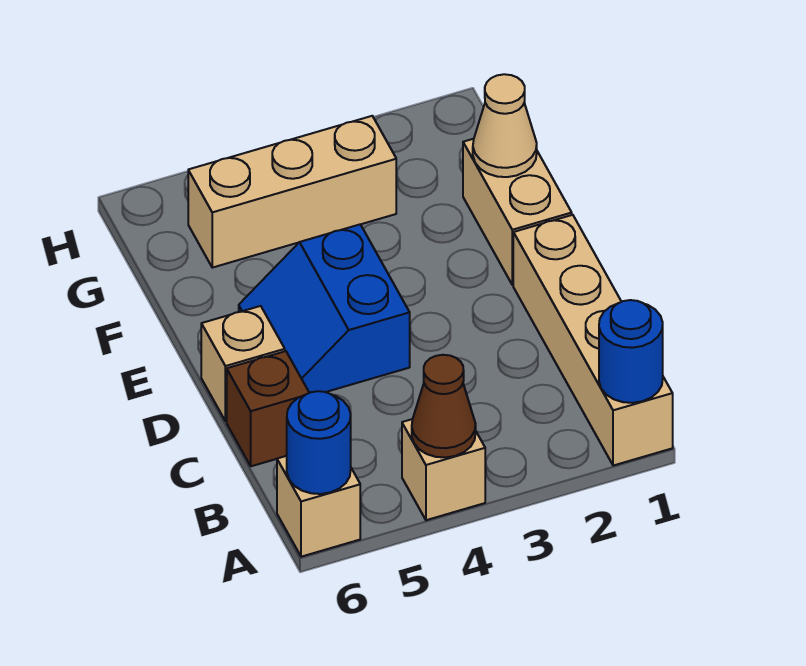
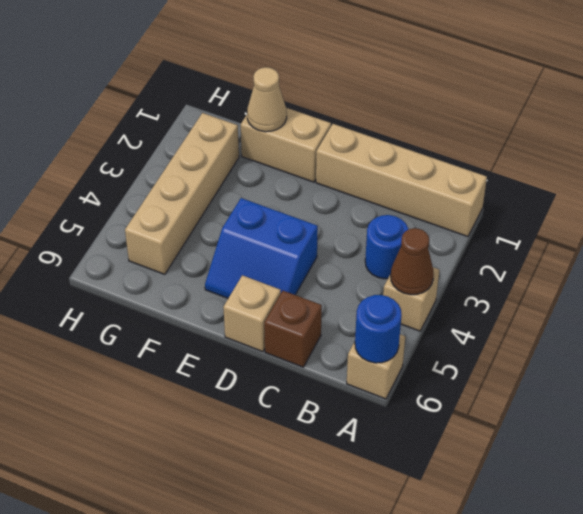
blue round brick A1 level 2 -> blue round brick B3 level 1
tan brick G3:G5 level 1 -> tan brick G2:G5 level 1

